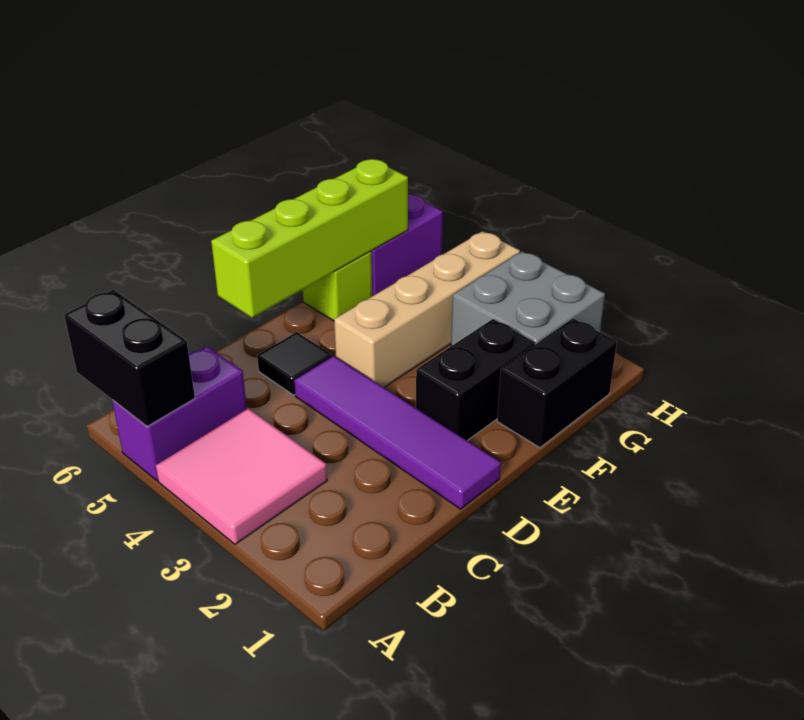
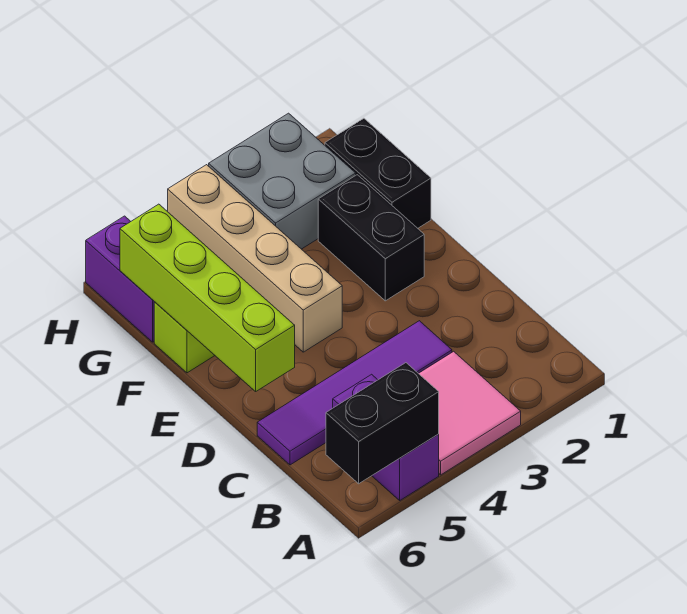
purple tile D1:D4 level 1 -> purple tile C3:C6 level 1
black tile D5 level 1 -> none

